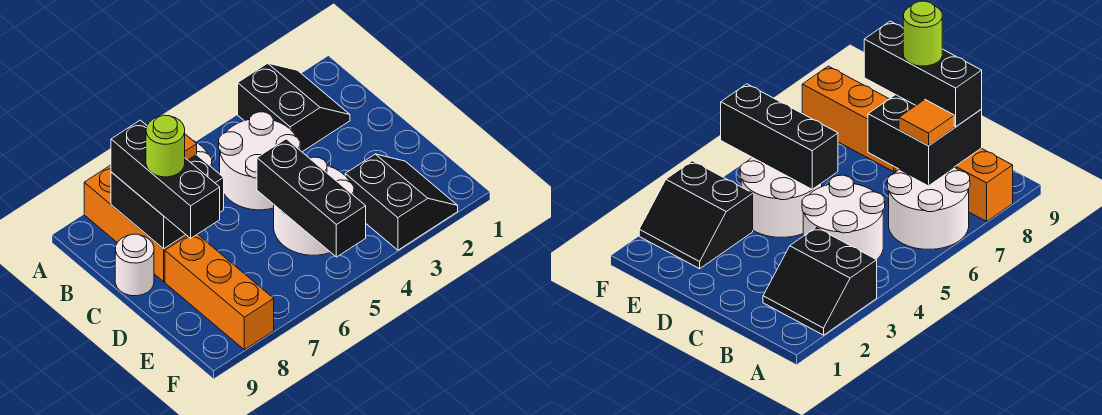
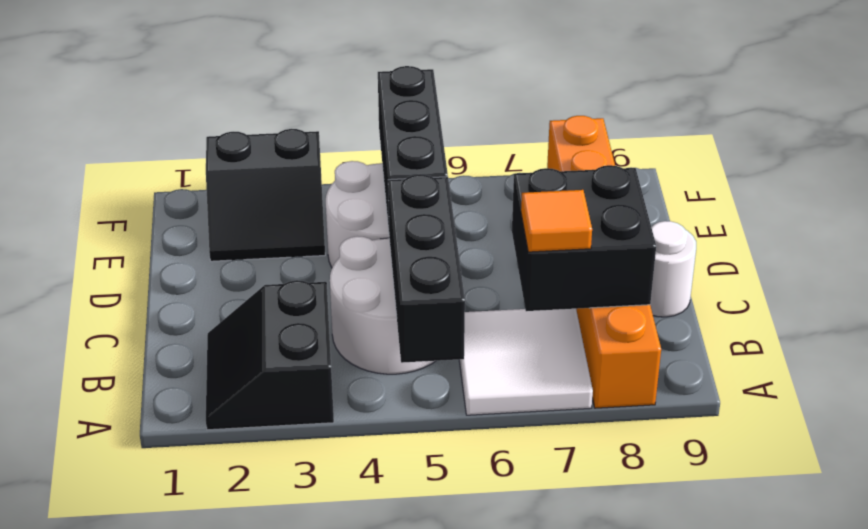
white round brick A6:B7 level 1 -> white tile A6:B7 level 1
black brick B8:D8 level 3 -> black brick A5:C5 level 2
lime round brick C8 level 4 -> none
black slope E2:F3 level 1 top 3 -> black slope E2:F3 level 1 top F

